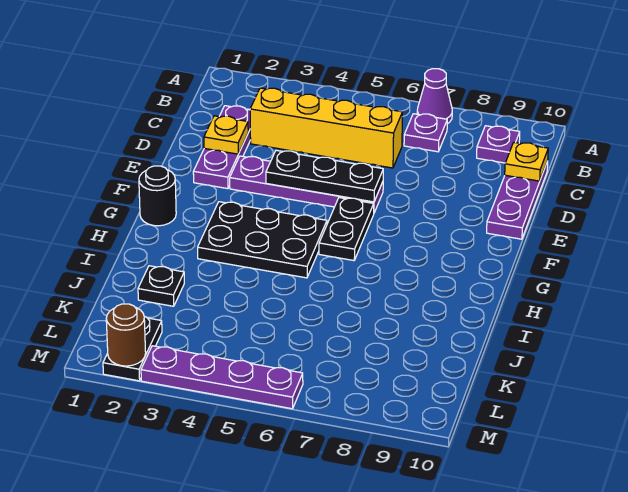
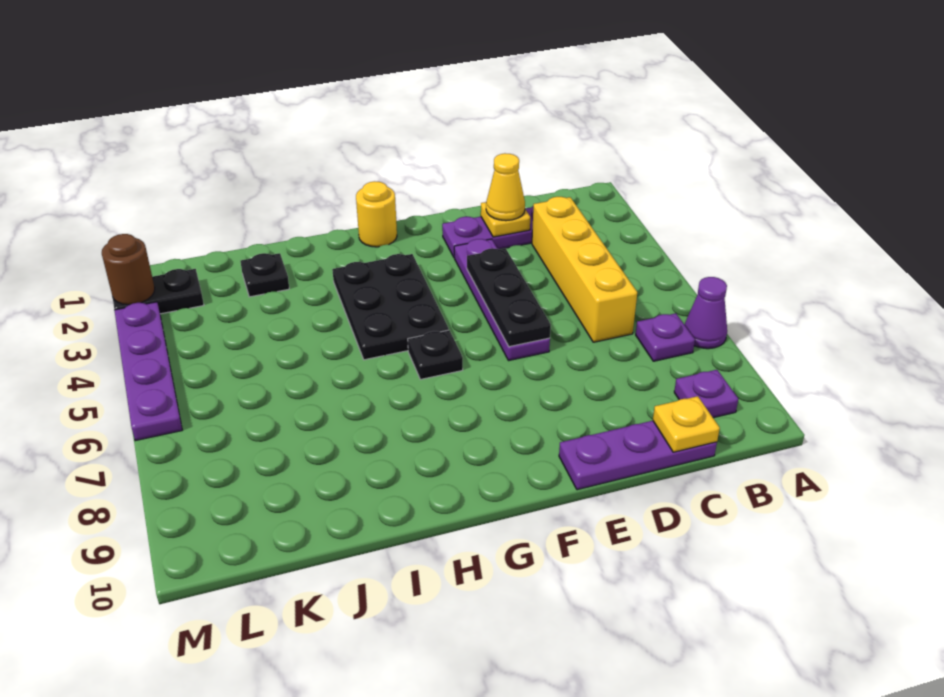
none -> yellow cone D2 level 3
black plate F6:G6 level 1 -> black plate G6 level 1
black round brick G1 level 1 -> yellow round brick G1 level 1

